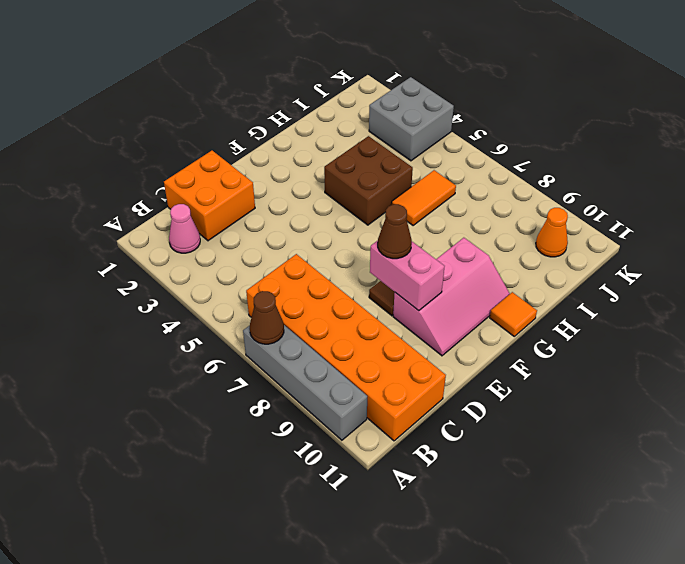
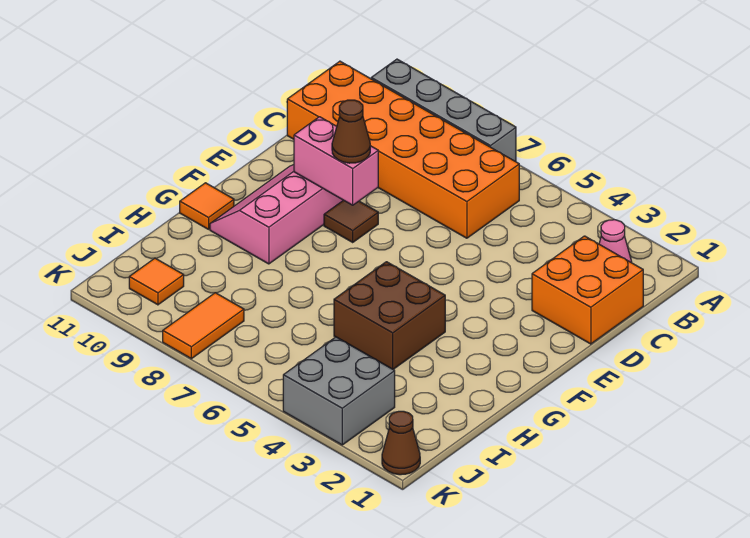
brown cone A7 level 2 -> brown cone K1 level 1
orange tile H6:I6 level 1 -> orange tile J8:K8 level 1
orange cone J10 level 1 -> orange tile J10 level 1

